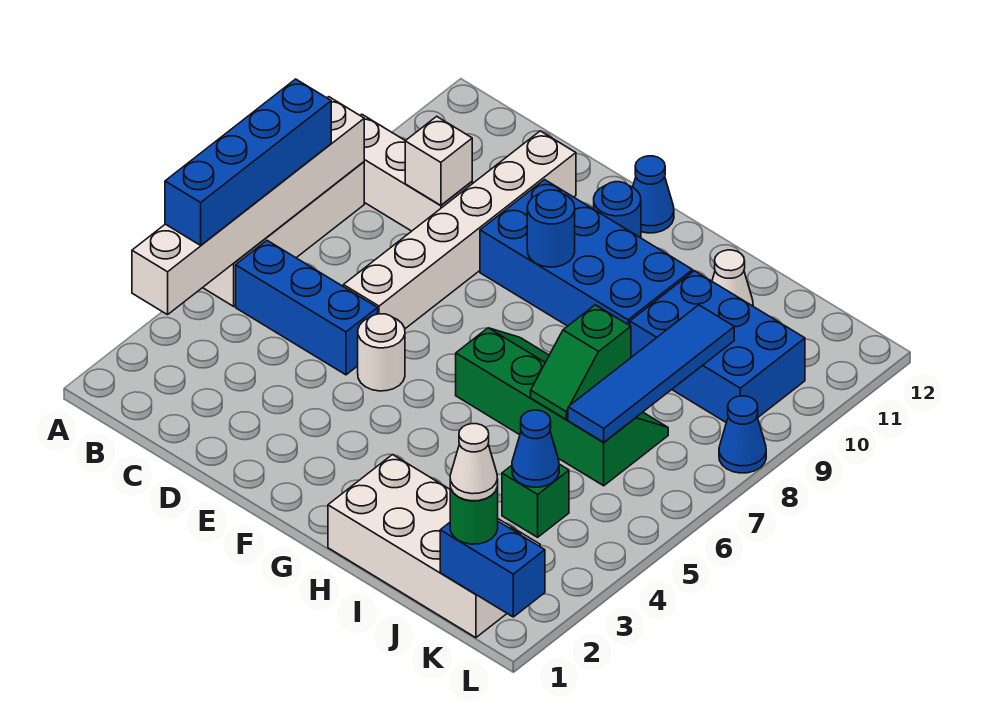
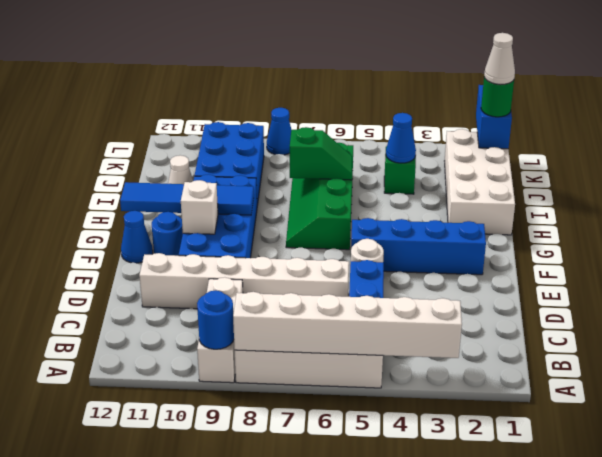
blue brick A4:A7 level 3 -> blue brick F2:F5 level 1
white brick C9 level 2 -> white brick F10 level 2
blue round brick F9 level 2 -> blue round brick A9 level 2
blue tile J6:J9 level 2 -> blue tile G9:G12 level 2

